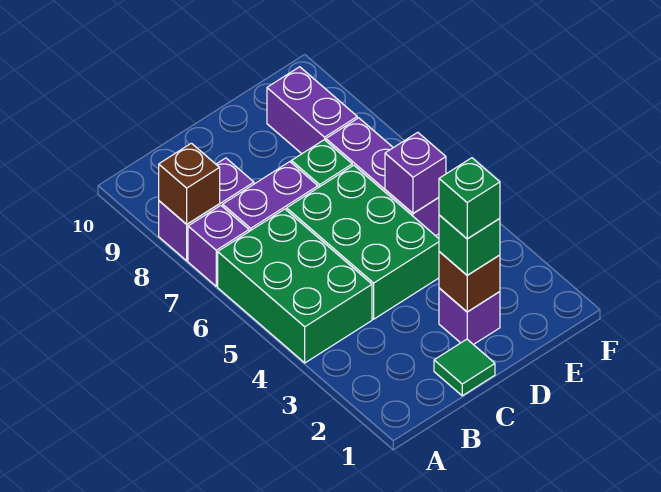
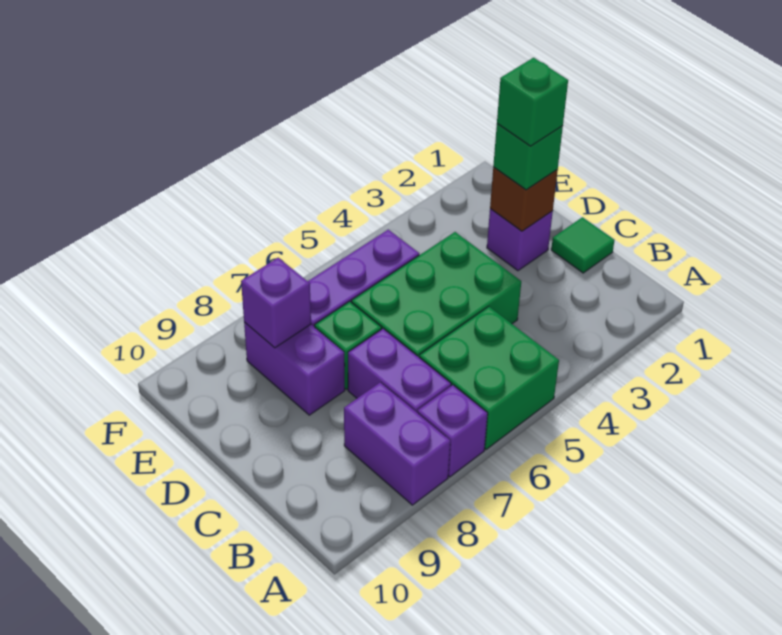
green brick A4:B6 level 1 -> green brick A5:B6 level 1
brown brick A8 level 2 -> none
purple brick E5 level 2 -> purple brick E8 level 2
purple brick E8:E9 level 1 -> purple brick D8:E8 level 1

